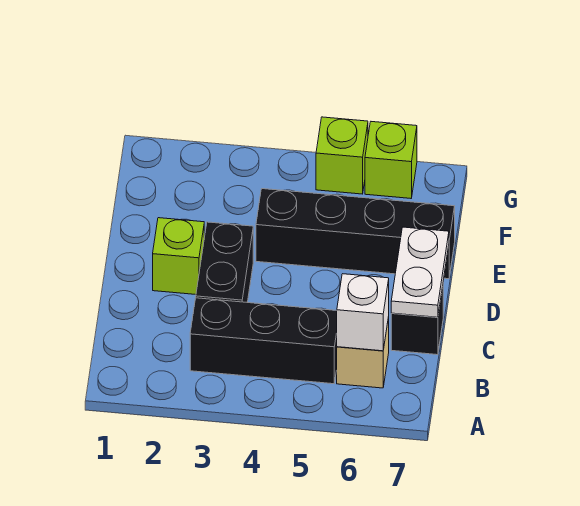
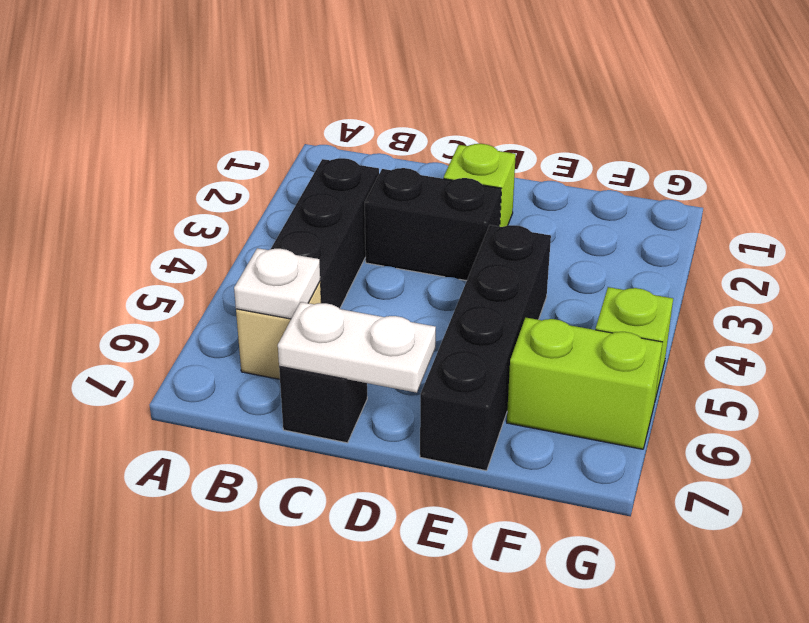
white brick B6 level 2 -> white plate B6 level 2
lime brick G6 level 1 -> lime brick F6:G6 level 1

